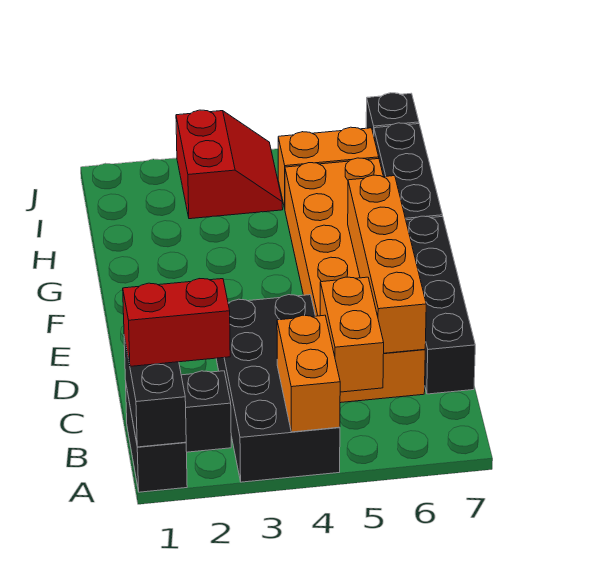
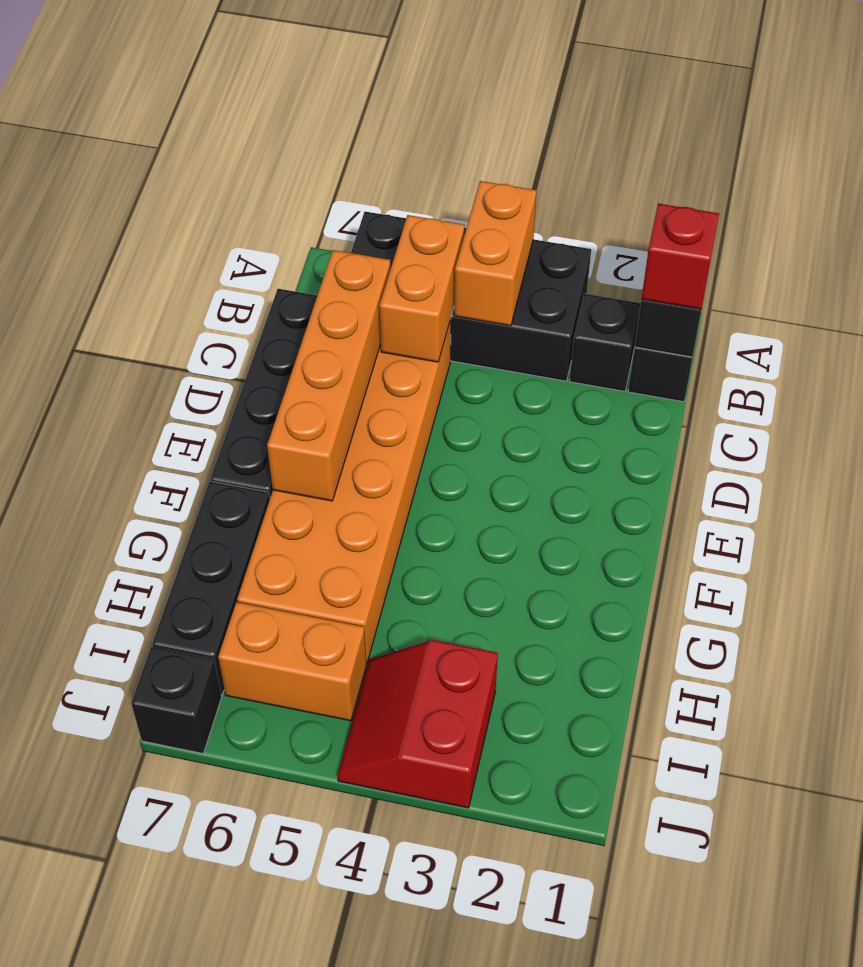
black brick A3:D4 level 1 -> black brick A3:B6 level 1
red brick B1:B2 level 3 -> red brick B1 level 3

